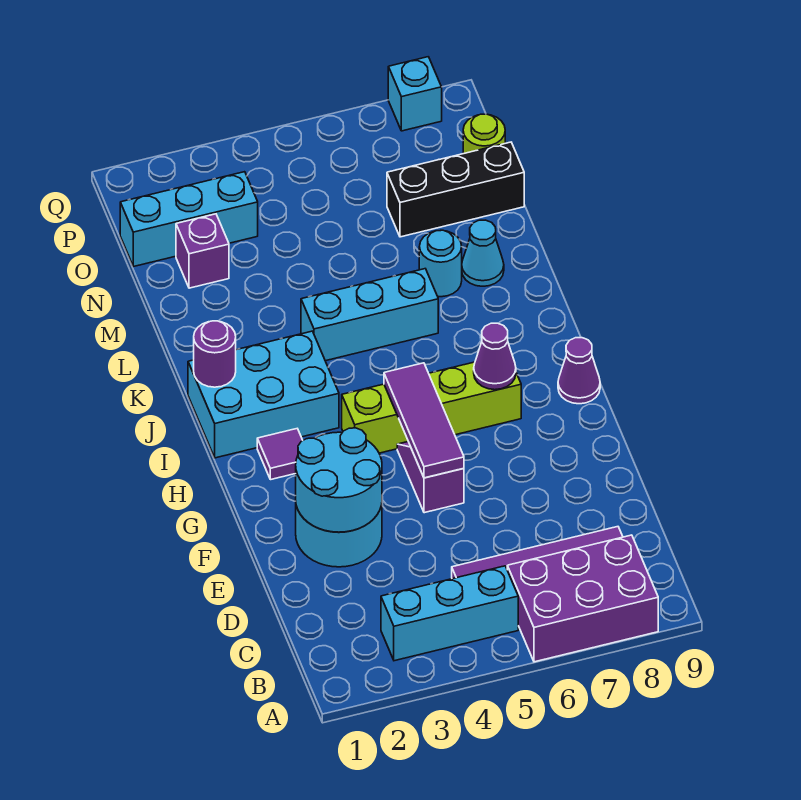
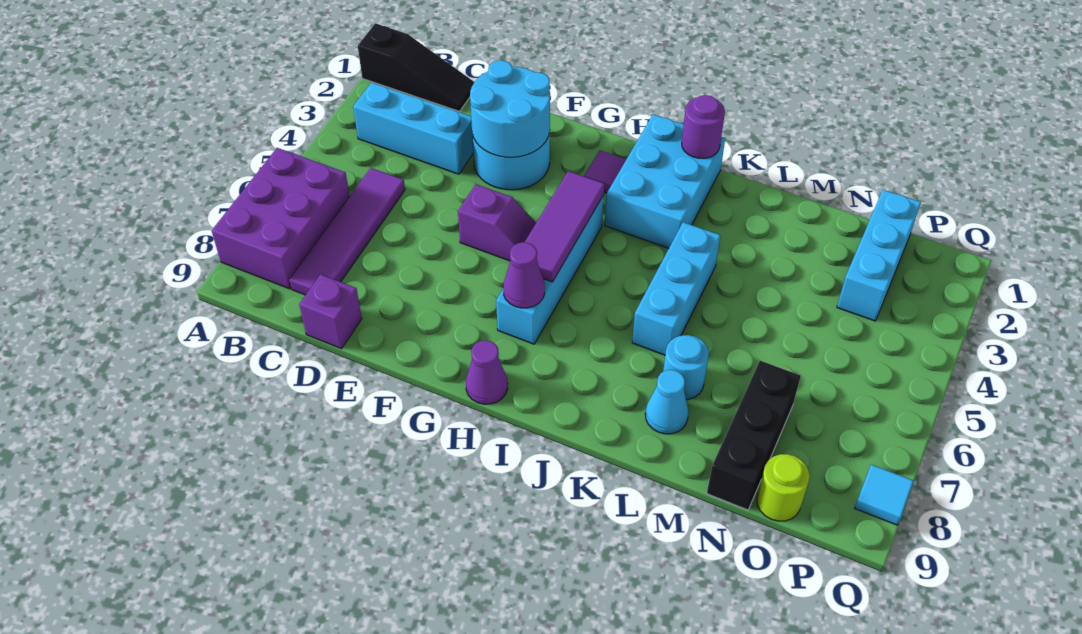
none -> black slope A1:C1 level 1 top A
cyan brick B3:B5 level 1 -> cyan brick B3:D3 level 1
purple tile F5:H5 level 2 -> purple tile H4:H6 level 2
lime brick H4:H7 level 1 -> cyan brick H4:H7 level 1
purple brick N2 level 1 -> purple brick D9 level 1
cyan brick Q8 level 1 -> cyan tile Q8 level 1

